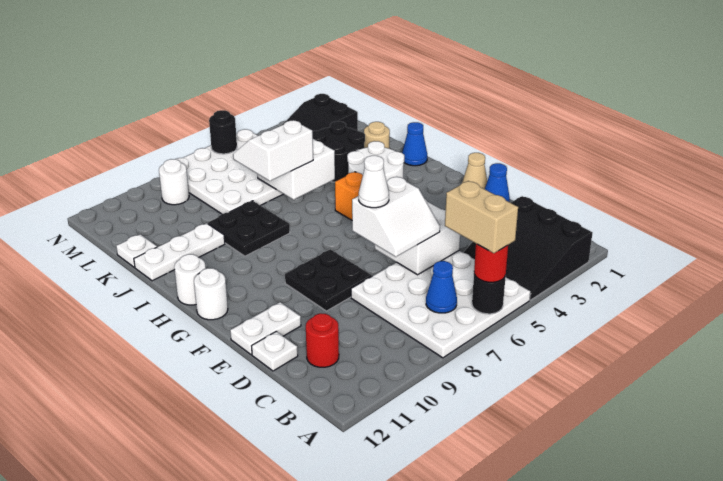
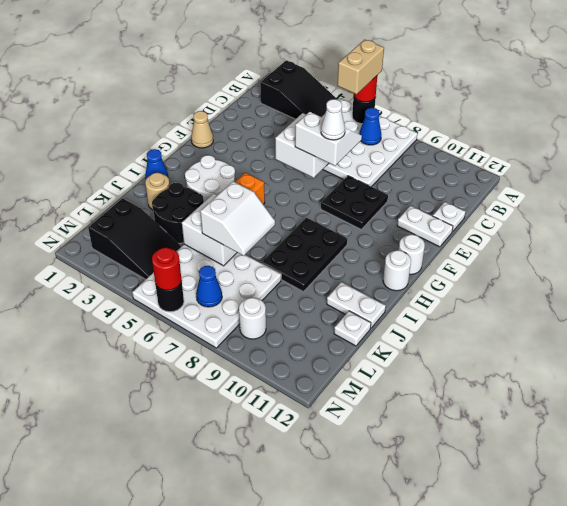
black slope A2:C4 level 1 top 2 -> black slope A2:B4 level 1 top 2
red round brick C11 level 1 -> red round brick N6 level 3
blue cone E1 level 1 -> blue cone M7 level 2
black plate I8:J9 level 1 -> black plate H8:J9 level 1
white slope J6:K7 level 3 top J -> white slope J6:K7 level 3 top 6
white plate J10:J12 level 1 -> white plate J11:J12 level 1

